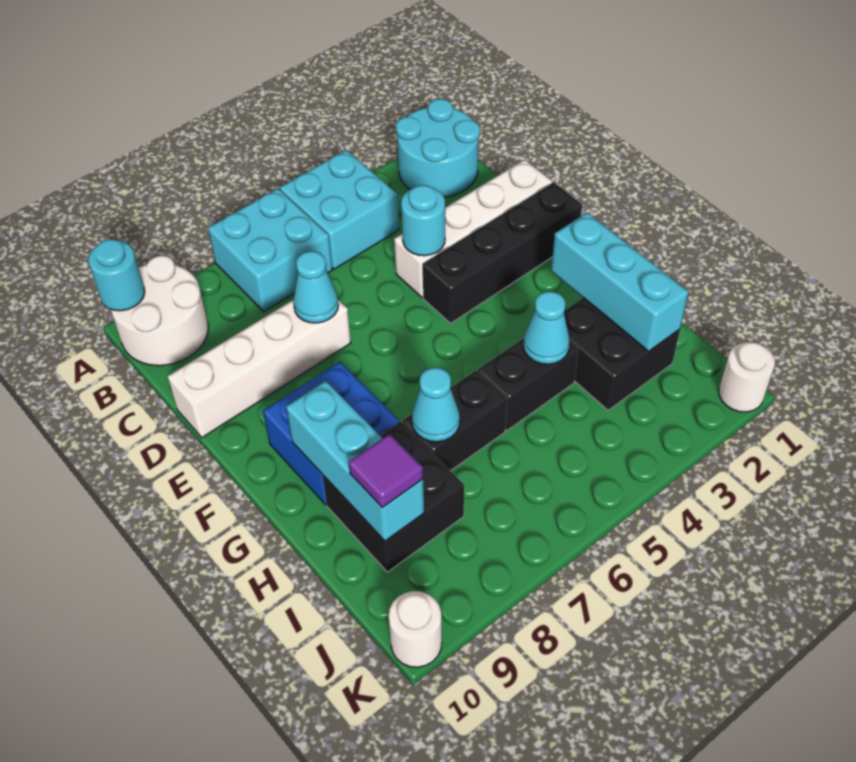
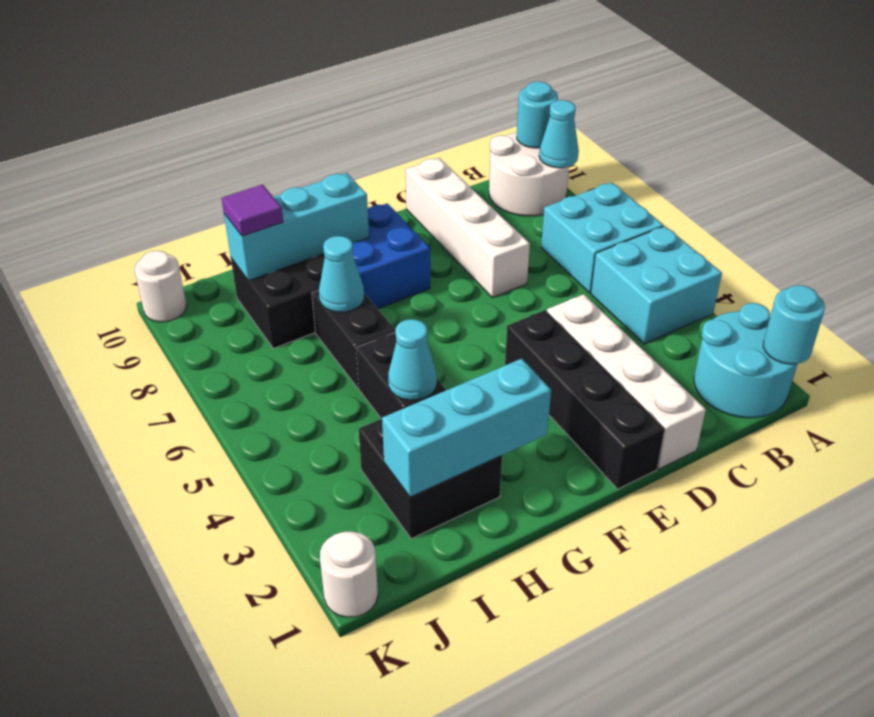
cyan round brick D4 level 2 -> cyan round brick A1 level 2
cyan cone D7 level 2 -> cyan cone A9 level 2

